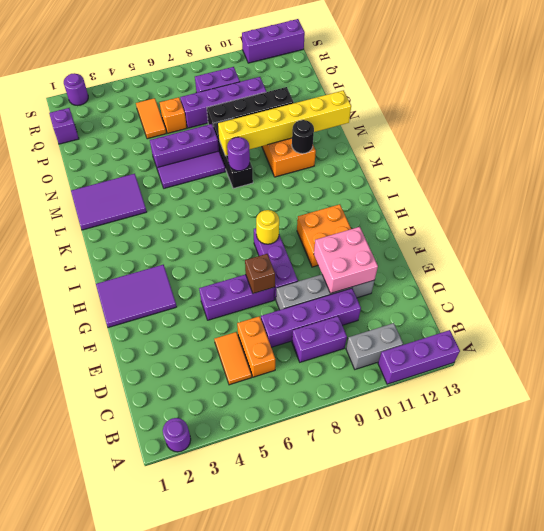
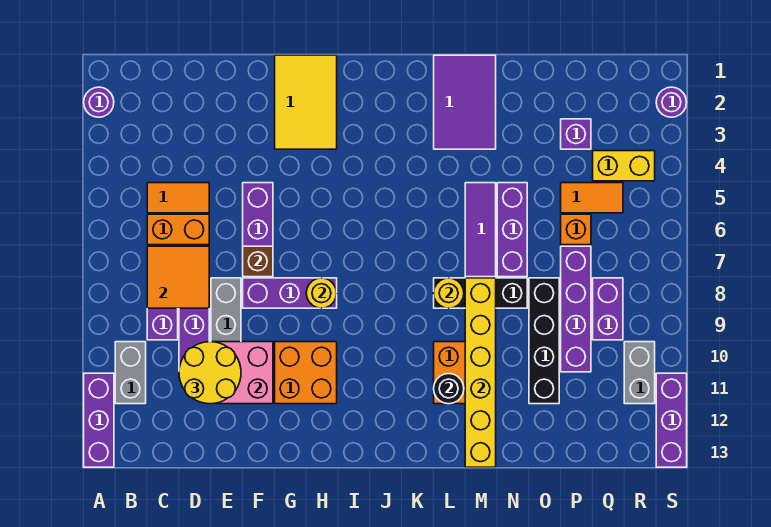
none -> orange tile C7:D8 level 2
none -> yellow round brick D10:E11 level 3
purple tile G1:H3 level 1 -> yellow tile G1:H3 level 1
purple round brick L8 level 2 -> yellow round brick L8 level 2
purple brick Q1 level 1 -> purple brick P3 level 1
none -> yellow brick Q4:R4 level 1
none -> grey brick R10:R11 level 1

